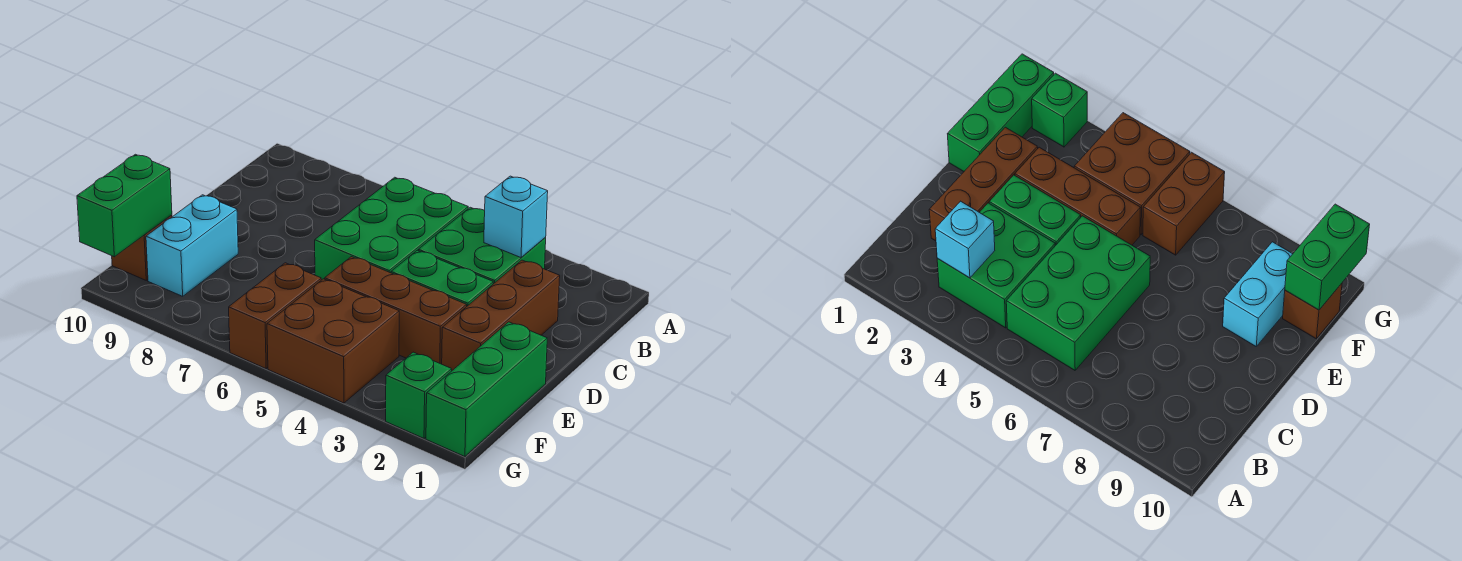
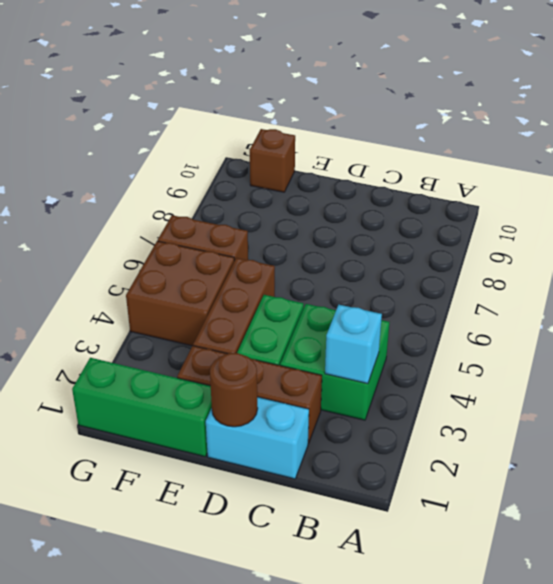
green brick B5:D6 level 1 -> none
none -> brown round brick D1 level 2
cyan brick E9:F9 level 1 -> cyan brick C1:D1 level 1
green brick F10:G10 level 2 -> none
green brick G2 level 1 -> none

